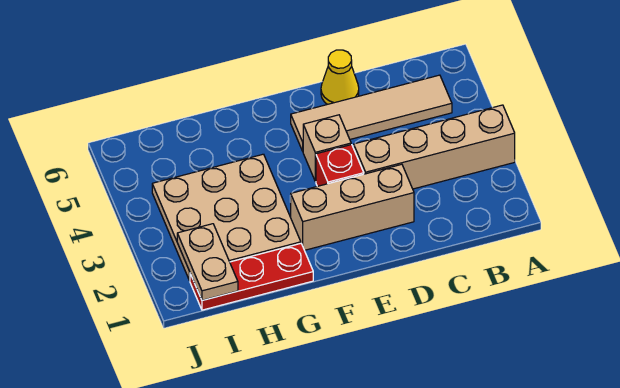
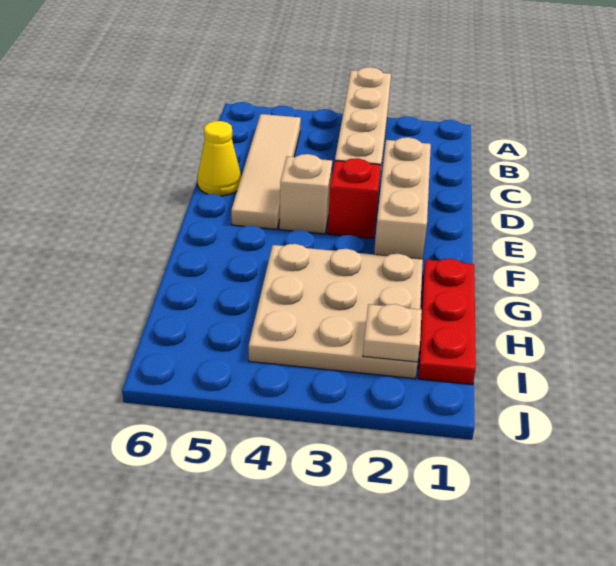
tan plate I1:I2 level 2 -> tan plate I2 level 2

